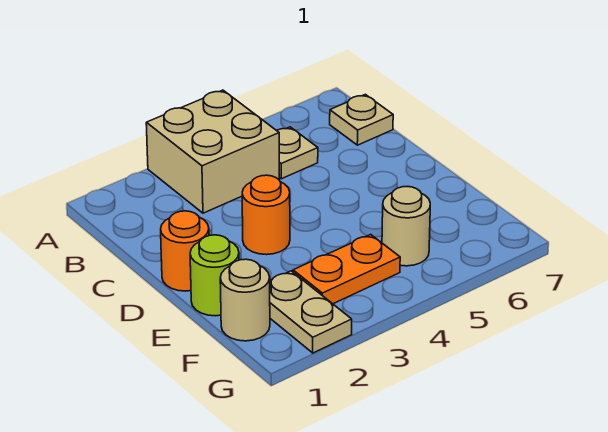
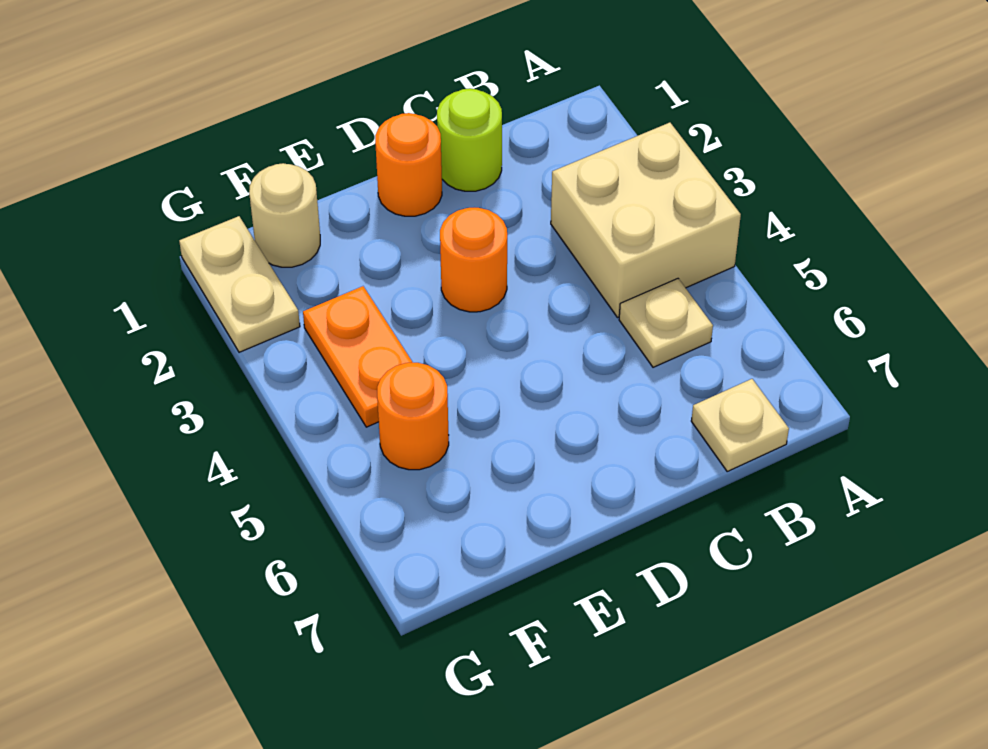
lime round brick E1 level 1 -> lime round brick C1 level 1
tan plate F2:G2 level 1 -> tan plate G1:G2 level 1
tan round brick F5 level 1 -> orange round brick F5 level 1

